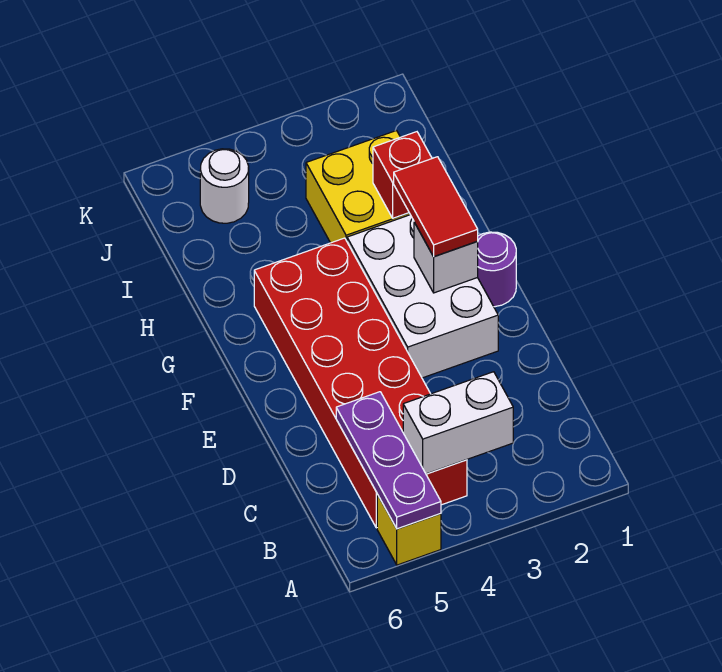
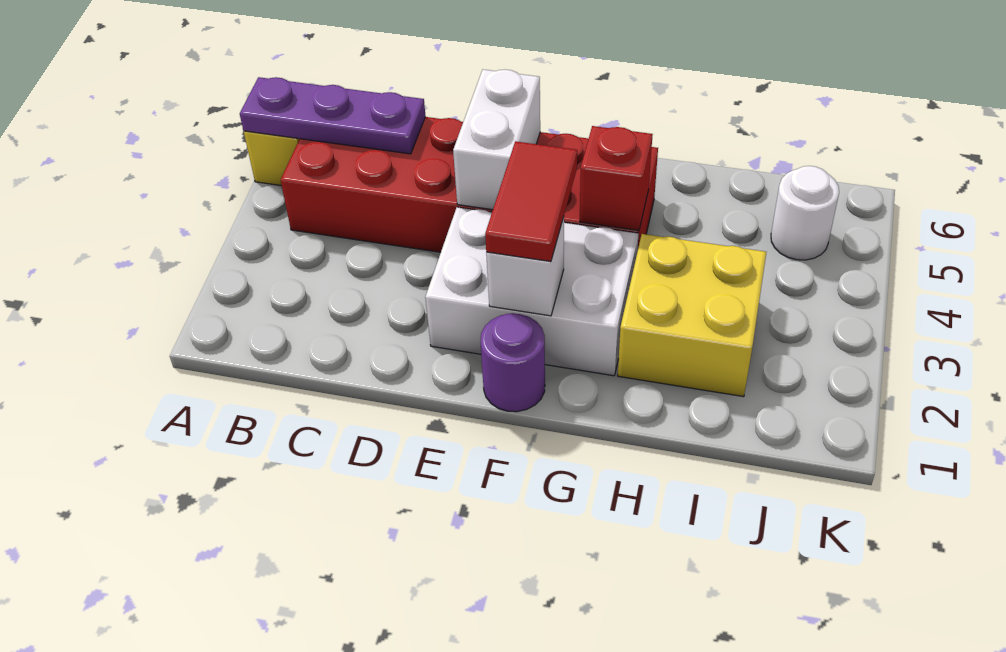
white brick B3:B4 level 2 -> white brick E4:E5 level 2
red tile F2:G2 level 3 -> red tile F2:F3 level 3
red brick H2 level 2 -> red brick G4 level 2

